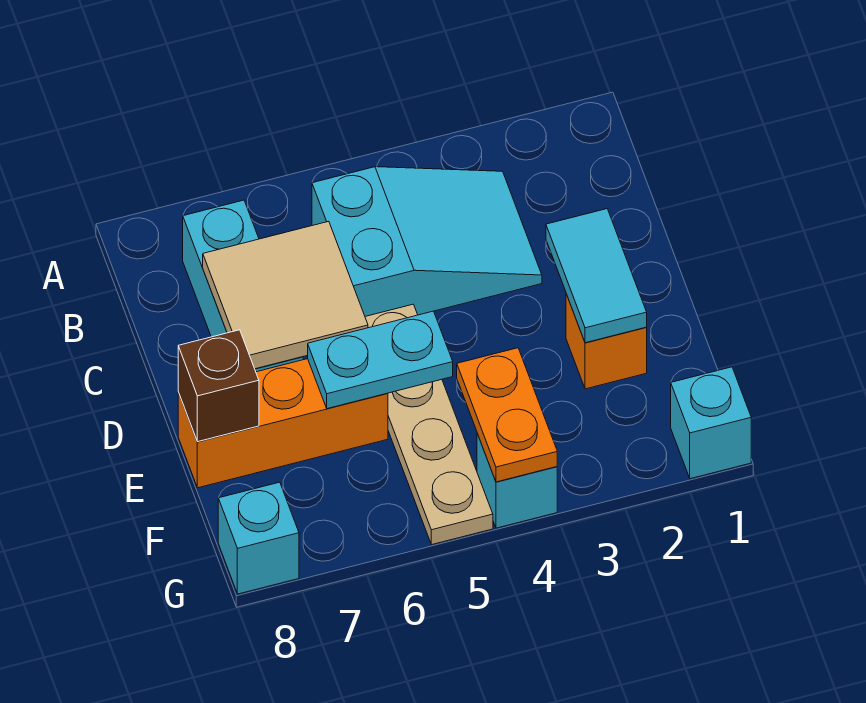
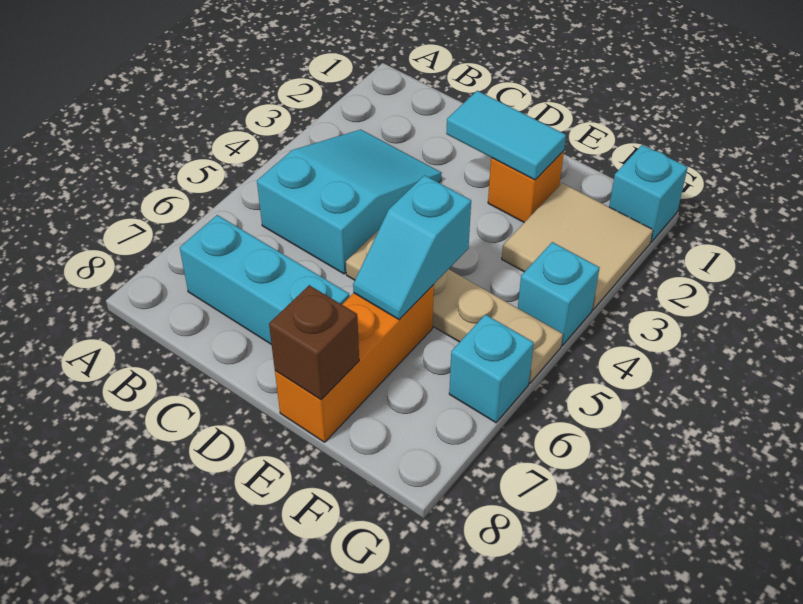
tan tile C6:D7 level 2 -> tan tile F2:G3 level 1
cyan plate E5:E6 level 2 -> cyan slope E5:E6 level 2 top 5
orange plate F4:G4 level 2 -> none
cyan brick G8 level 1 -> cyan brick G6 level 1

